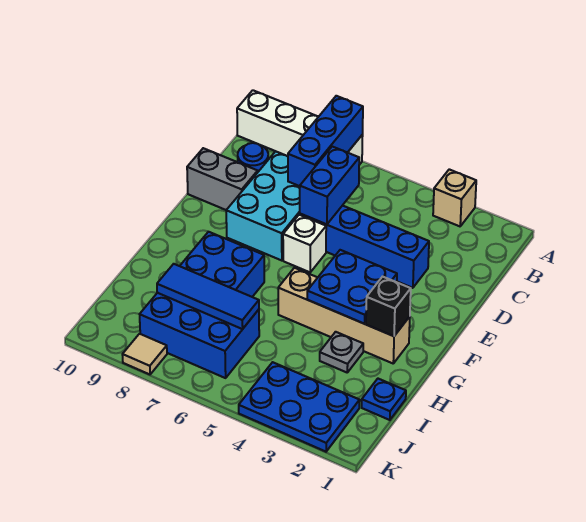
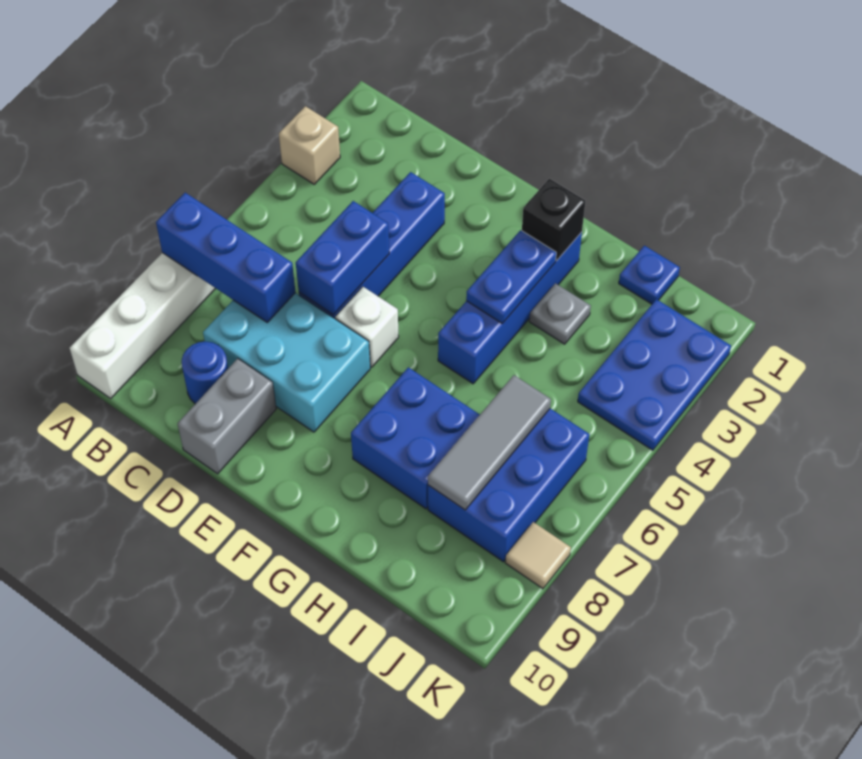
blue brick C6:D6 level 2 -> blue brick D5:D6 level 2
blue plate F3:G4 level 2 -> blue plate G3:G4 level 2
tan brick G2:G5 level 1 -> blue brick G2:G5 level 1
blue tile I6:I8 level 2 -> grey tile I6:I8 level 2

